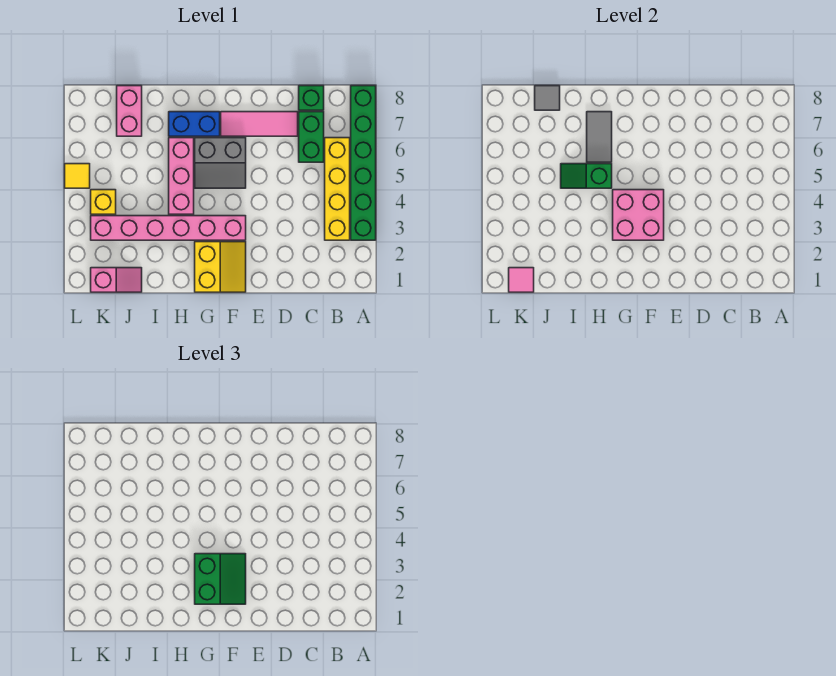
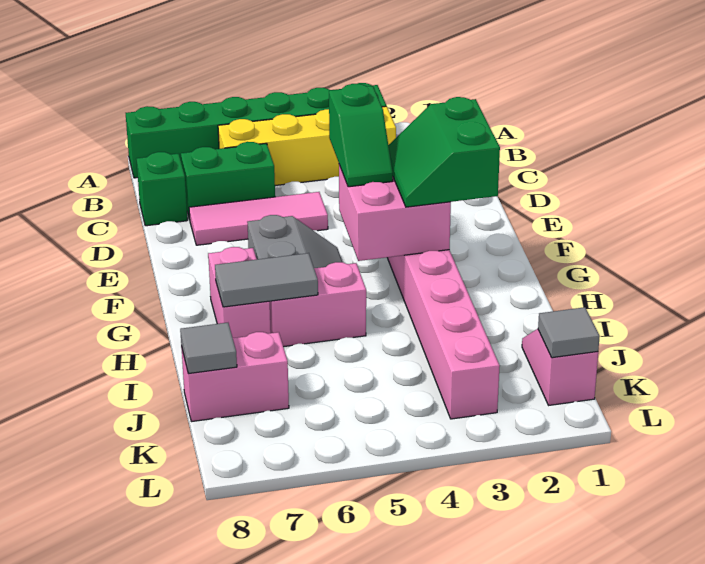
pink tile D7:F7 level 1 -> pink tile D5:D7 level 1
yellow slope F1:G2 level 1 top G -> none
green slope F2:G3 level 3 top G -> green slope F2:G3 level 3 top 2
blue brick G7:H7 level 1 -> pink brick G7:H7 level 1
pink brick H4:H6 level 1 -> pink brick H5:H6 level 1
green slope H5:I5 level 2 top H -> green slope E4:F4 level 3 top E
pink tile K1 level 2 -> grey tile K1 level 2
yellow brick K4 level 1 -> none
yellow tile L5 level 1 -> none

